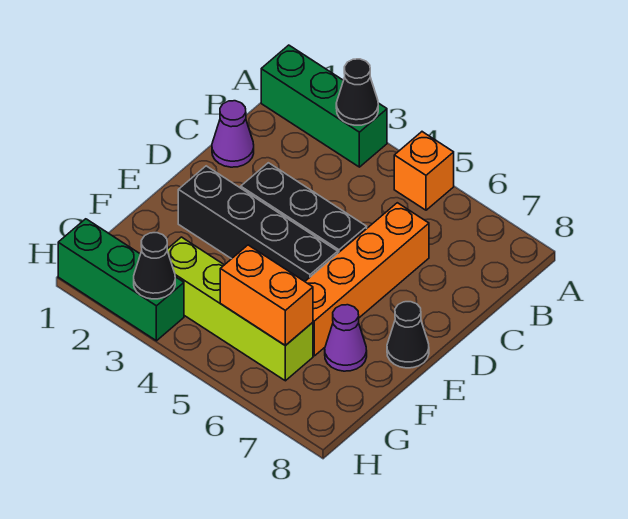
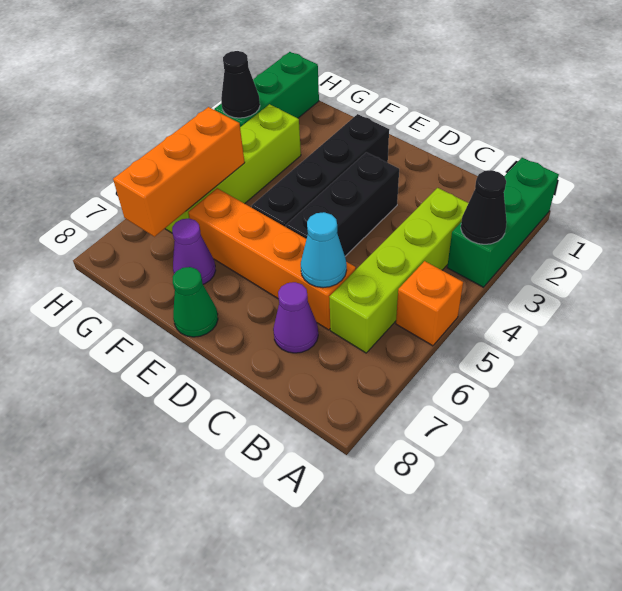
none -> lime brick B3:B6 level 1
purple cone C1 level 1 -> purple cone C7 level 1
none -> cyan cone C6 level 2
black cone E8 level 1 -> green cone E8 level 1
orange brick G5:G6 level 2 -> orange brick G5:G7 level 2

